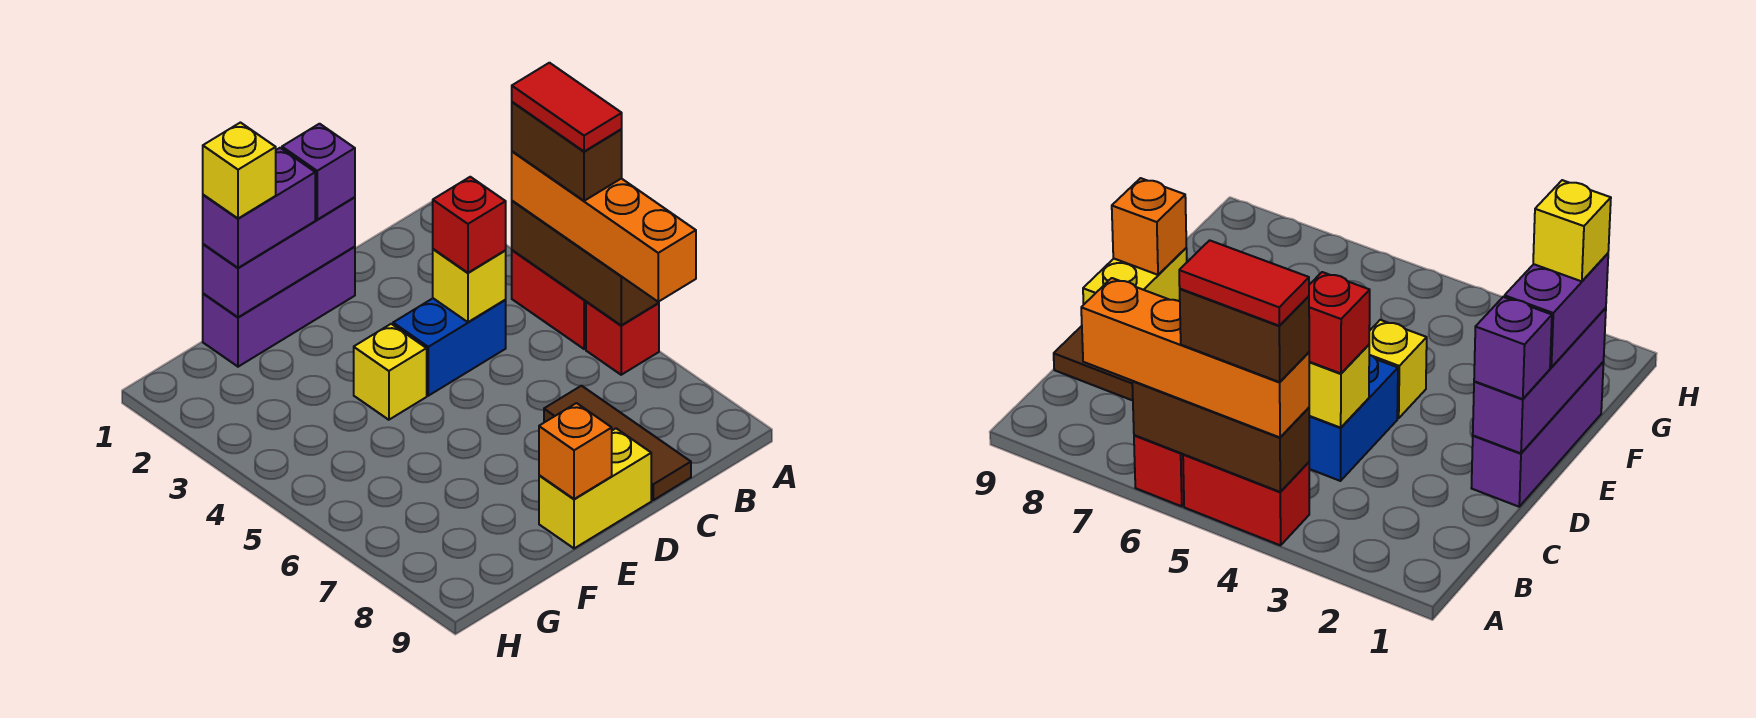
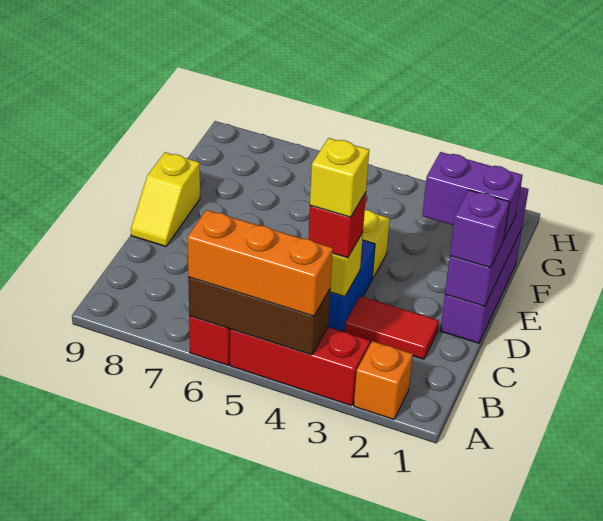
red brick A4:A5 level 1 -> red brick A3:A5 level 1
orange brick A4:A7 level 3 -> orange brick A4:A6 level 3
brown brick A4:A5 level 4 -> none
red tile A4:A5 level 5 -> red tile C2:C3 level 1
brown tile C7:C9 level 1 -> none
yellow brick D9:E9 level 1 -> yellow slope D9:E9 level 1 top E
purple brick E1:F1 level 3 -> purple brick E1:E2 level 3
orange brick E9 level 2 -> orange brick A2 level 1
yellow brick F1 level 4 -> yellow brick C4 level 4

